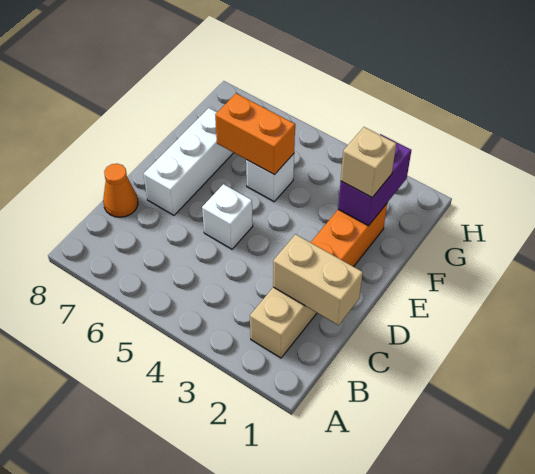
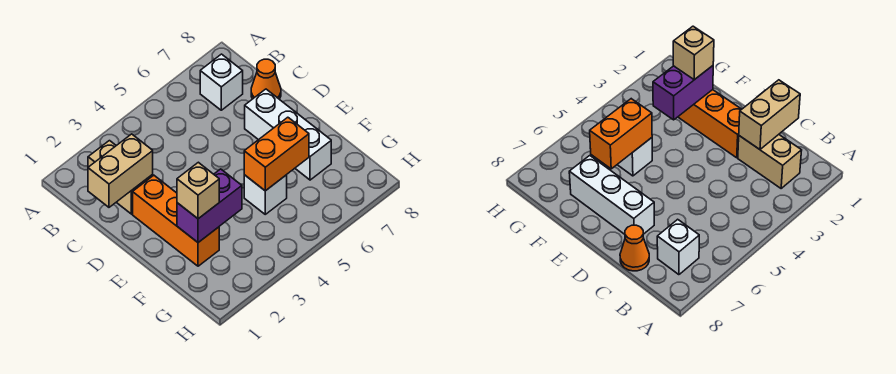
white brick D5 level 1 -> white brick B7 level 1
purple brick F2:G2 level 2 -> purple brick F2:F3 level 2

